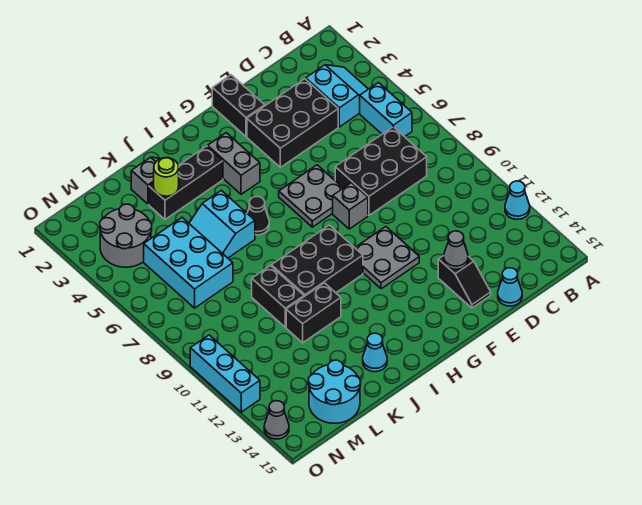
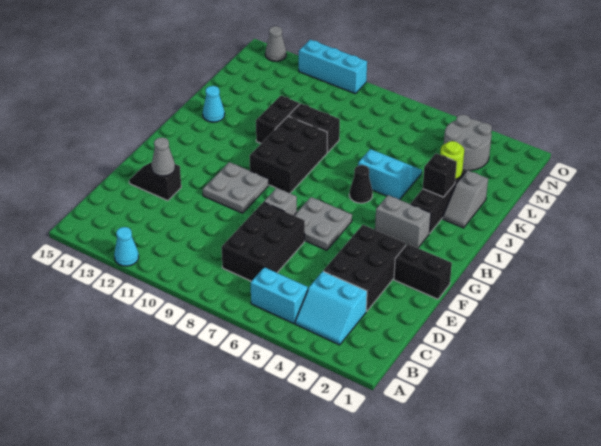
cyan cone D15 level 1 -> none
none -> black brick J3 level 2
cyan brick L5:M7 level 1 -> none
cyan round brick L14:M15 level 1 -> none

